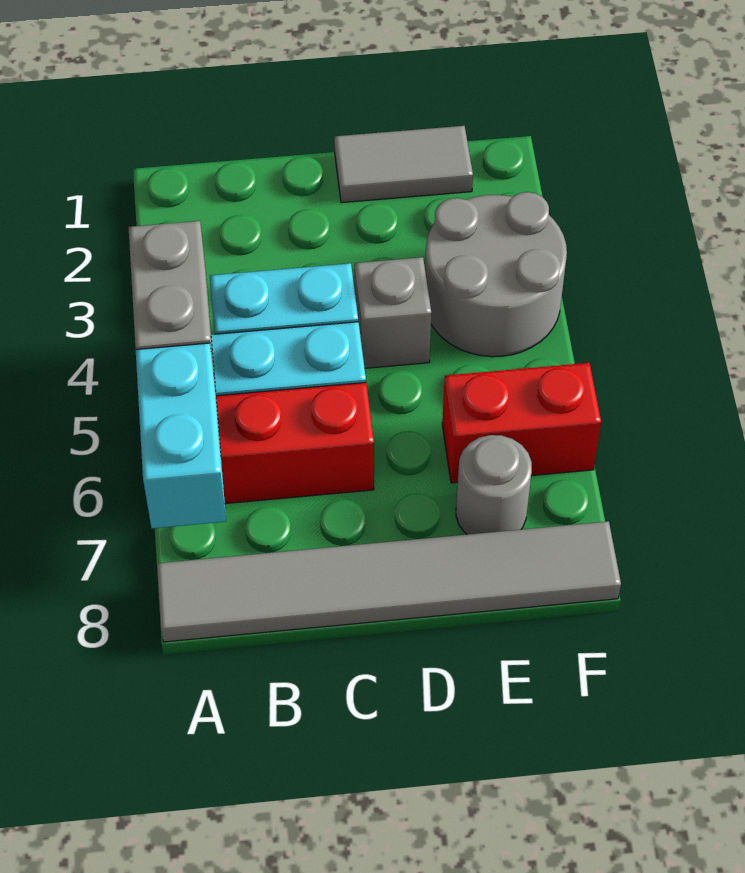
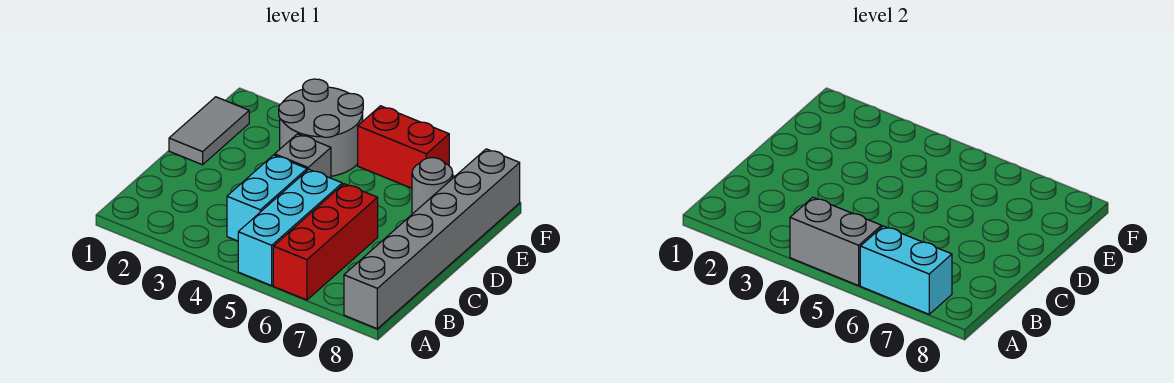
grey tile A8:F8 level 1 -> grey brick A8:F8 level 1
red brick E6:F6 level 1 -> red brick F5:F6 level 1

